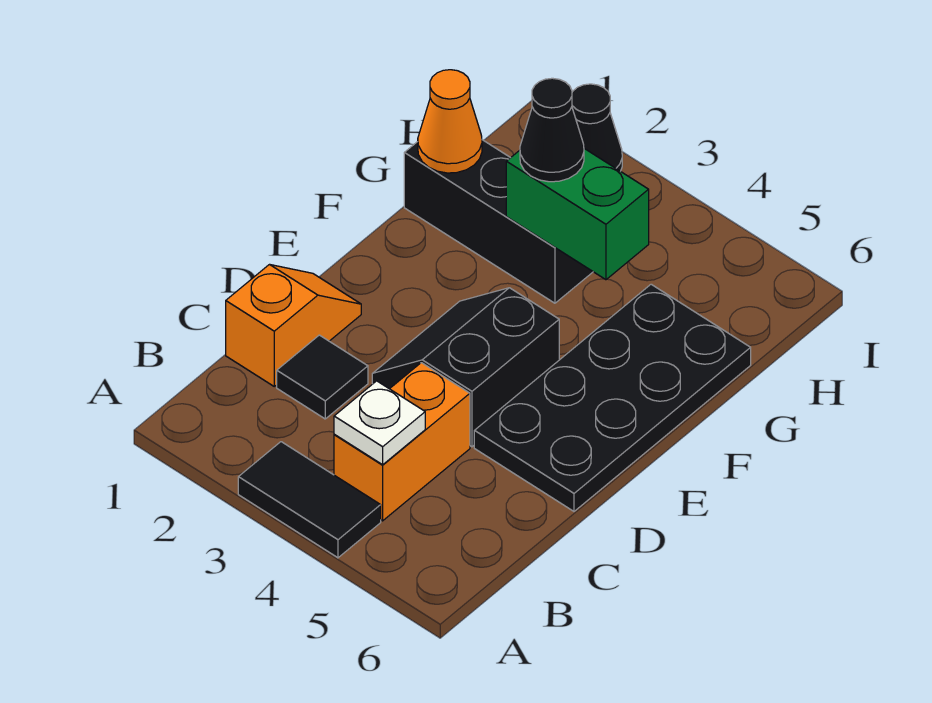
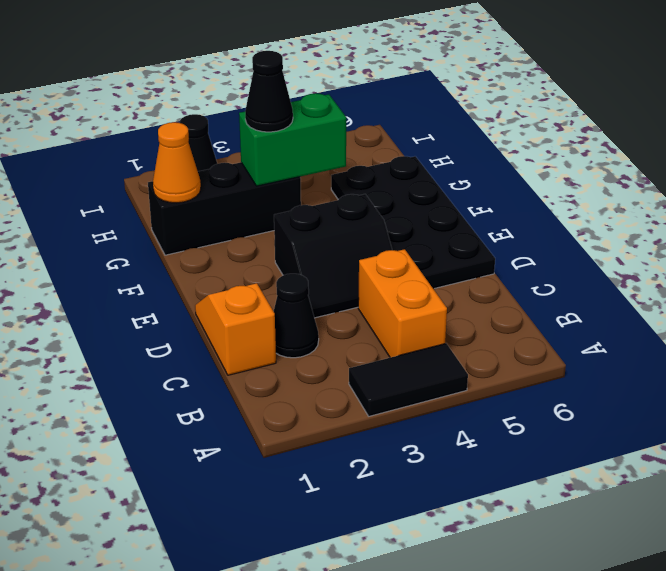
white plate B4 level 2 -> none
black tile C2 level 1 -> black cone C2 level 1
black slope D3:E4 level 1 top 4 -> black slope D3:E4 level 1 top E

